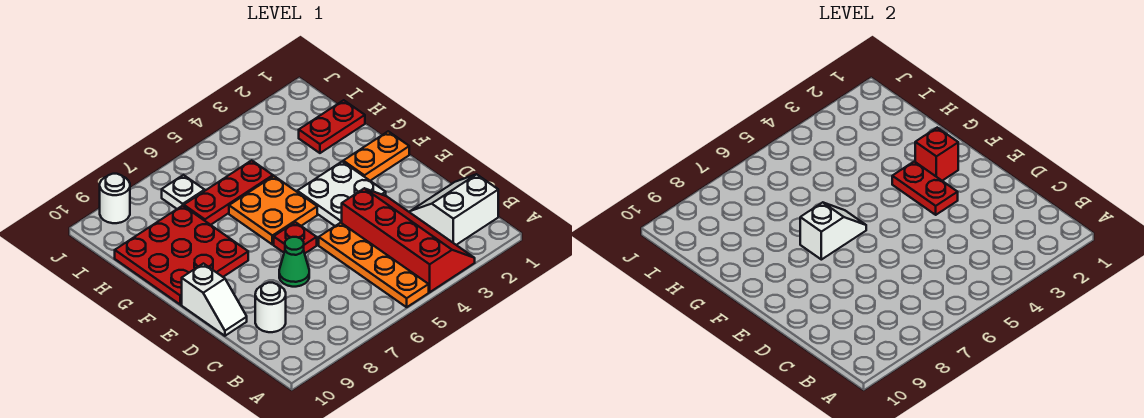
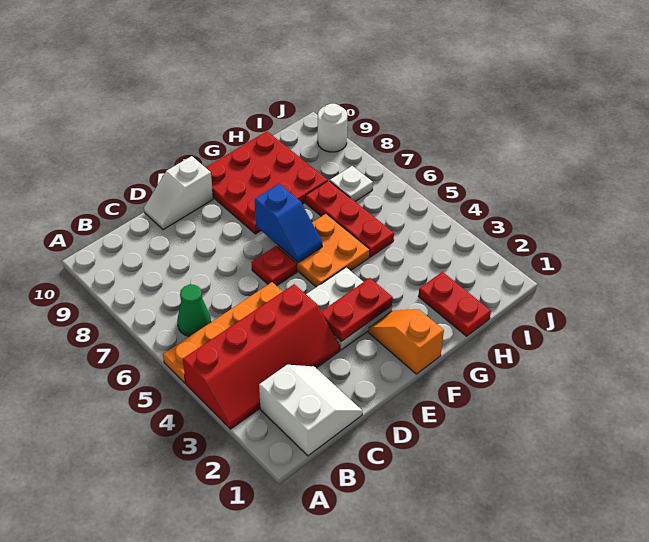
white round brick C9 level 1 -> none
green cone D7 level 1 -> green cone B6 level 1
orange plate F1:F2 level 1 -> orange slope F1:F2 level 1 top 1
red brick F2 level 2 -> none
white slope F6:F7 level 2 top 7 -> blue slope F6:F7 level 2 top 7

